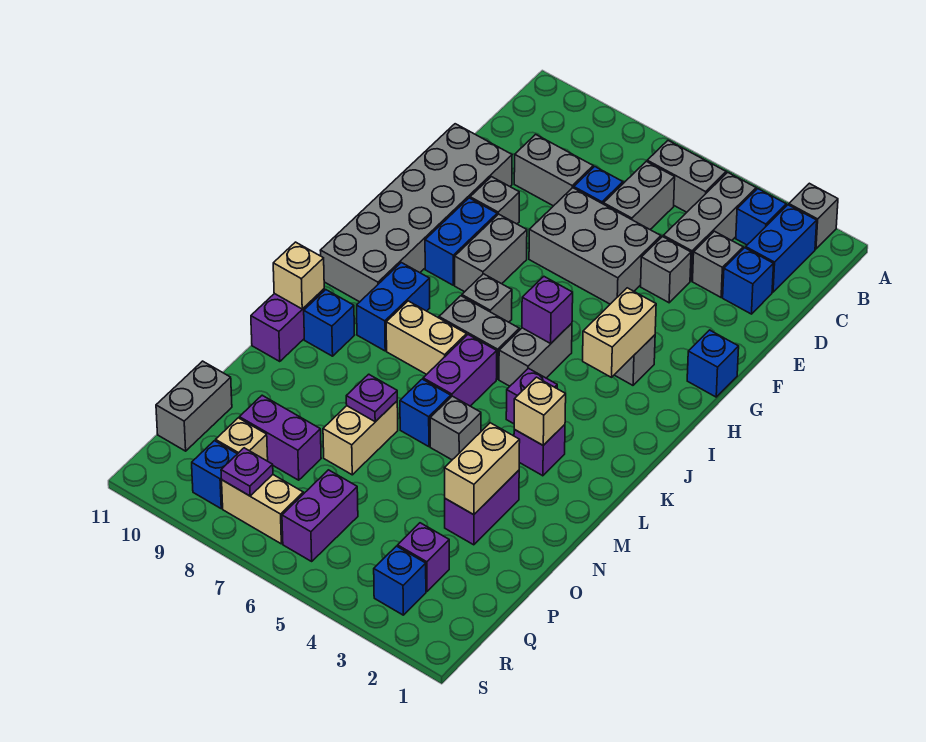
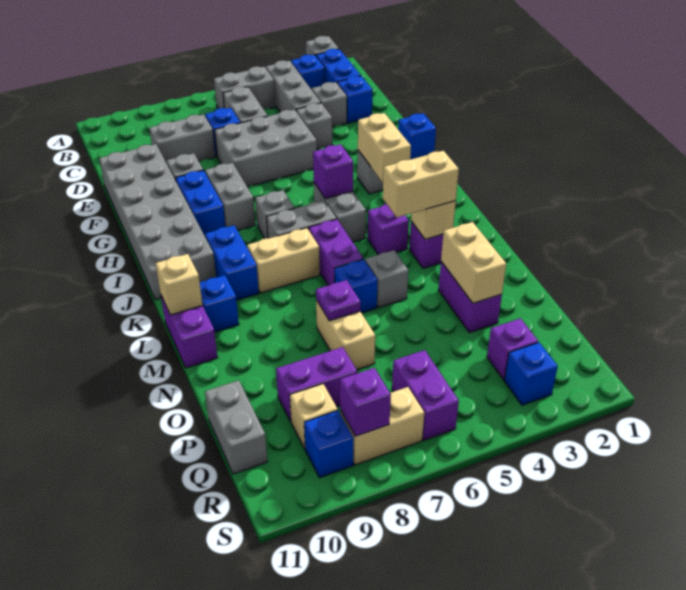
none -> tan brick L3:L4 level 3
purple plate R8 level 2 -> purple brick R8 level 2

